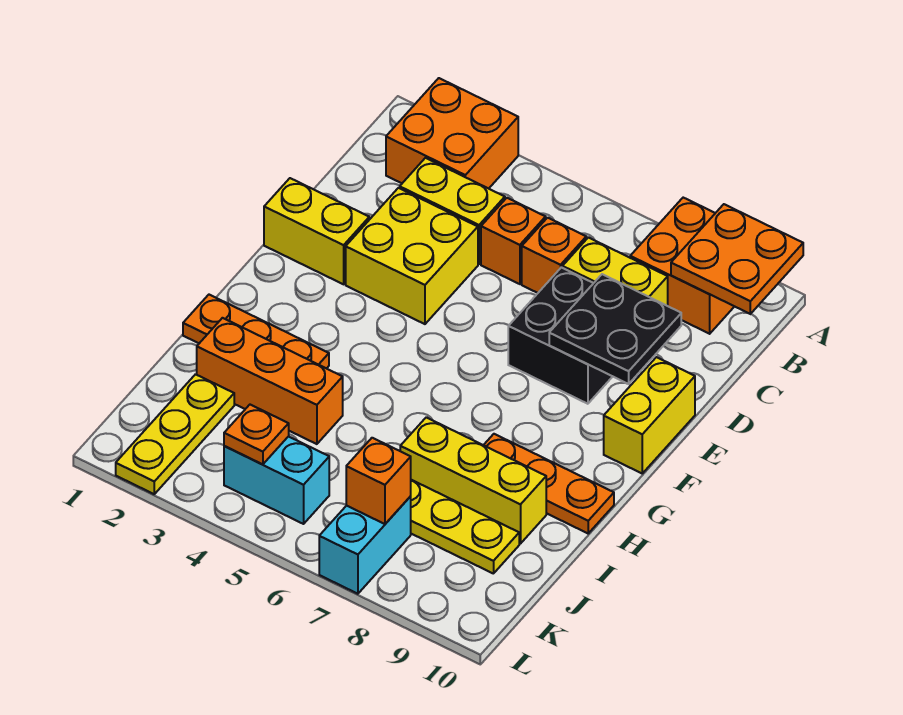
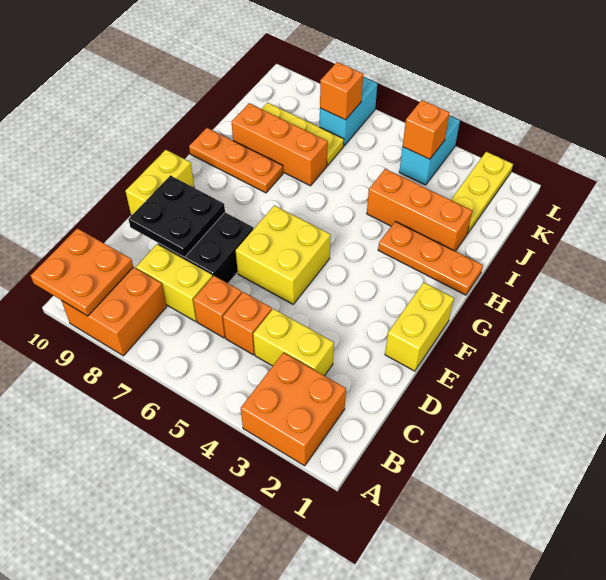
yellow brick D3:E4 level 1 -> yellow brick E5:F6 level 1
yellow brick E1:E2 level 1 -> yellow brick E1:F1 level 1
yellow brick I7:I9 level 1 -> orange brick I7:I9 level 1
cyan brick K4:K5 level 1 -> cyan brick K4:L4 level 1
orange plate K4 level 2 -> orange brick K4 level 2

